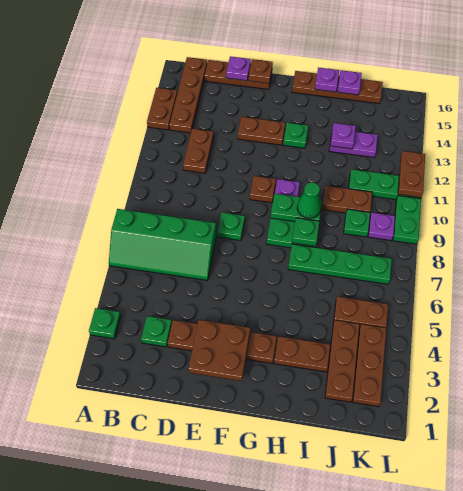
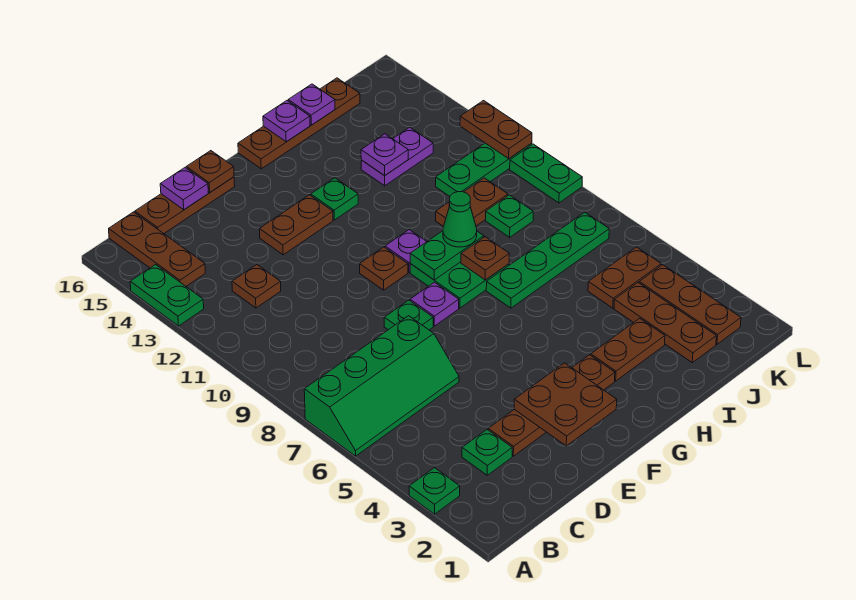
brown plate A13:A14 level 1 -> green plate A13:A14 level 1
brown plate B13:B16 level 1 -> brown plate B14:B16 level 1
brown plate C11:C12 level 1 -> brown plate C12 level 1
green plate H8 level 2 -> brown plate H8 level 2
purple plate K9 level 1 -> purple plate F8 level 1

